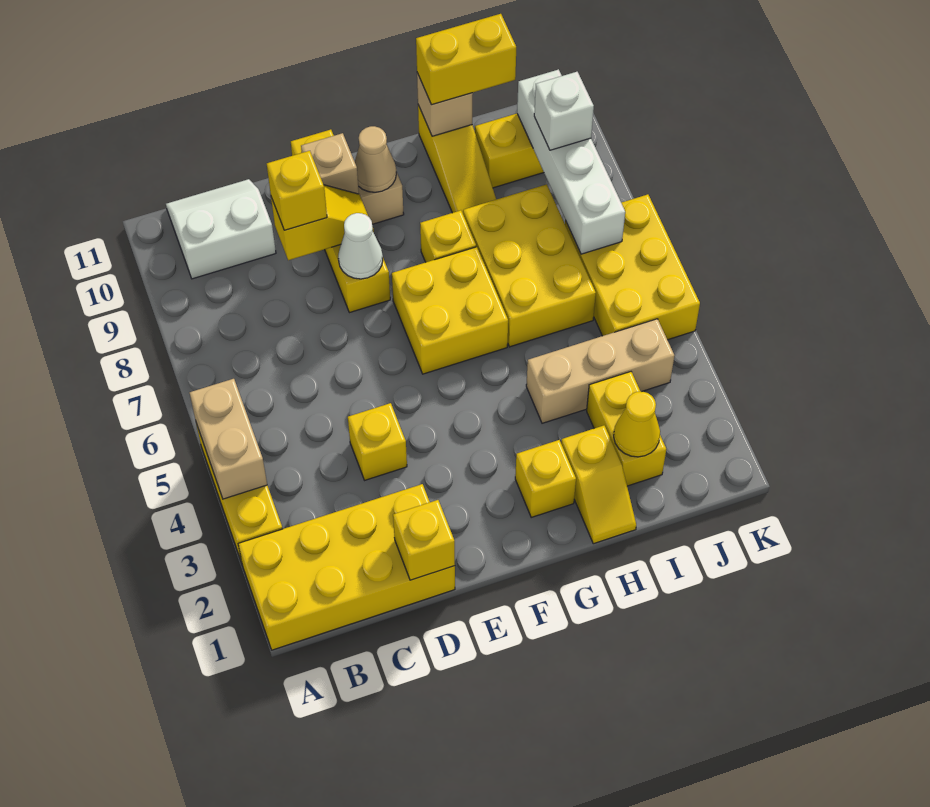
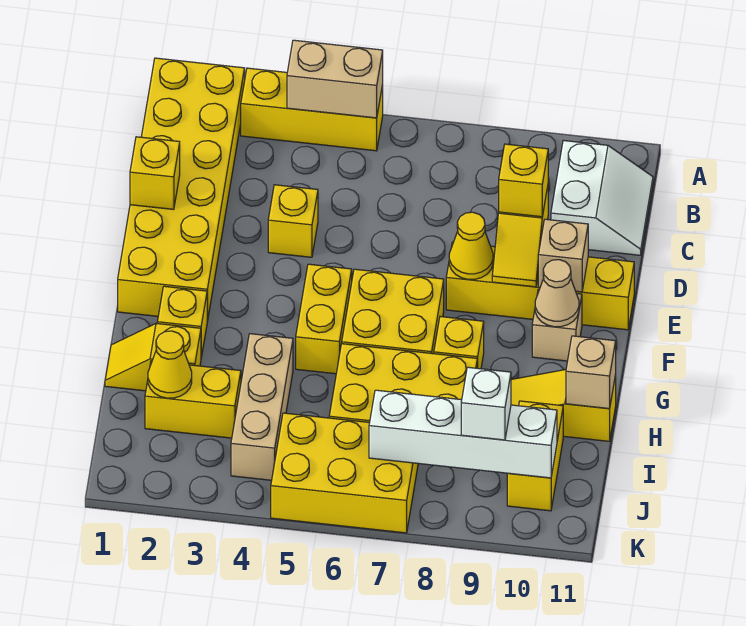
yellow brick A1:D2 level 1 -> yellow brick A1:F2 level 1
white cone E8 level 2 -> yellow cone E8 level 2
yellow brick H11:I11 level 3 -> yellow brick F5:G5 level 1

